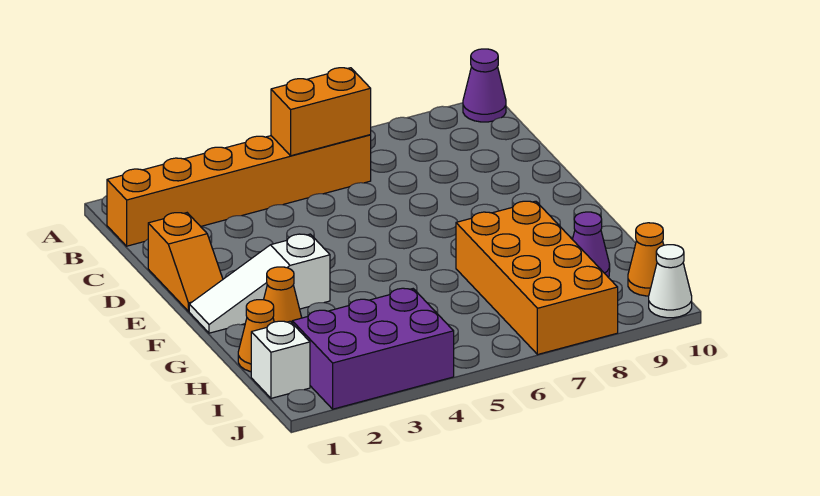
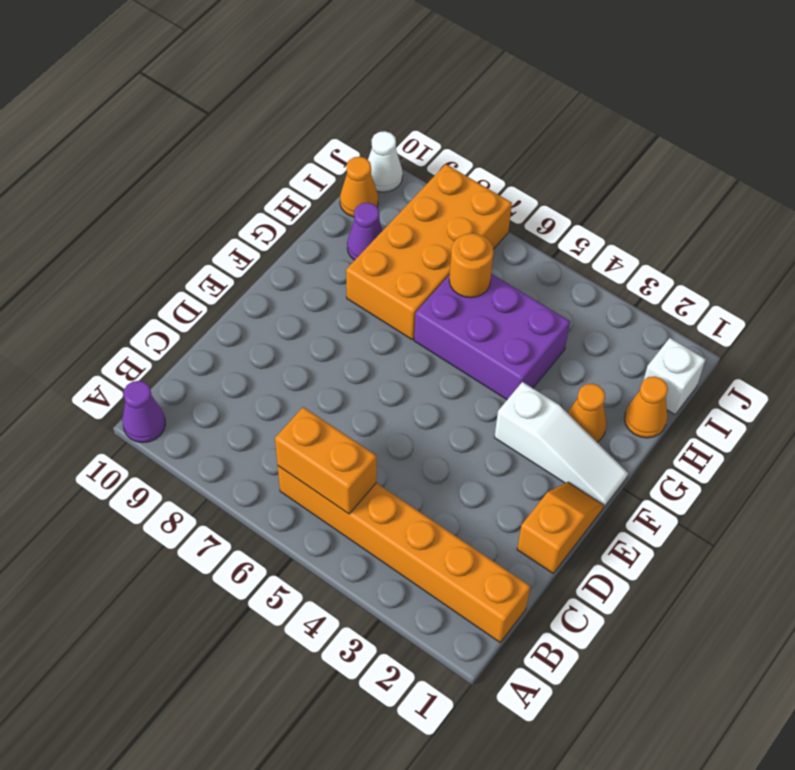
none -> orange round brick H6 level 2
purple brick I2:J4 level 1 -> purple brick G4:H6 level 1

